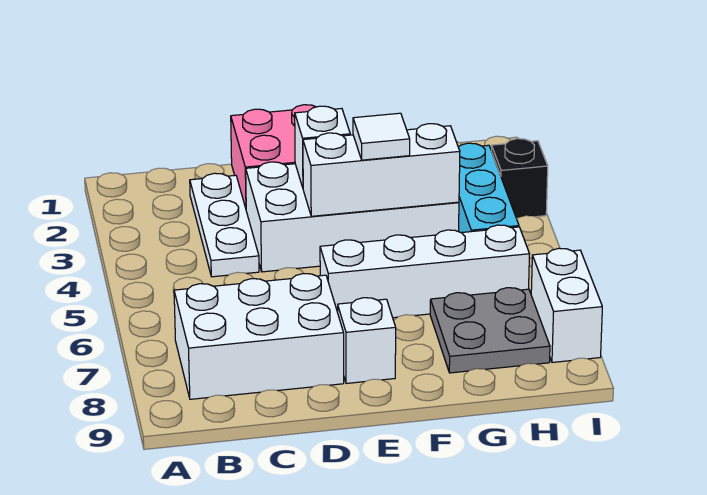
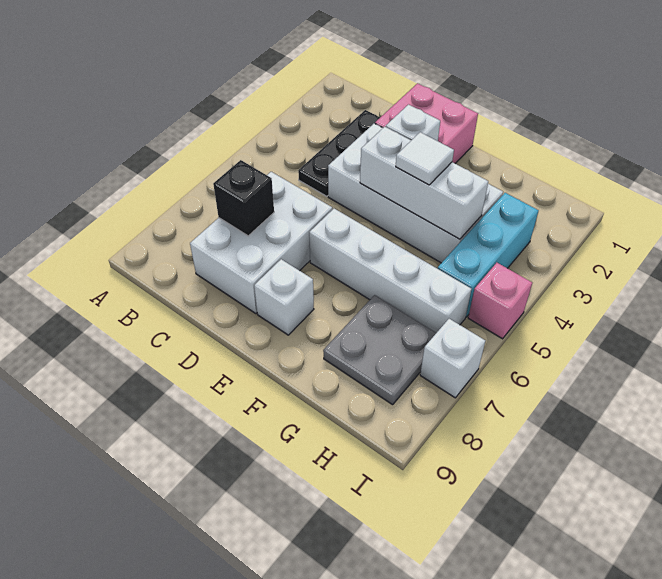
white brick B7:D8 level 1 -> white brick C6:D8 level 1
white plate C2:C4 level 1 -> black plate C2:C4 level 1
black brick I3 level 1 -> black brick C7 level 2
none -> pink brick I5 level 1
white brick I7:I8 level 1 -> white brick I7 level 1

